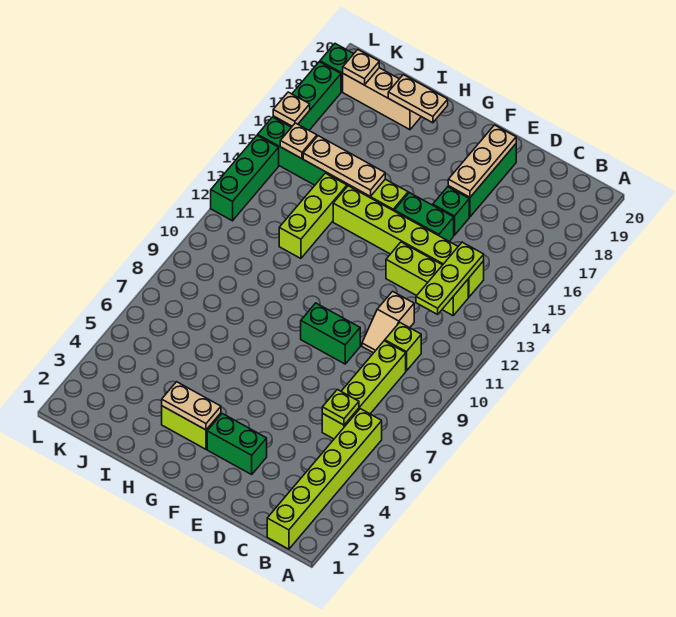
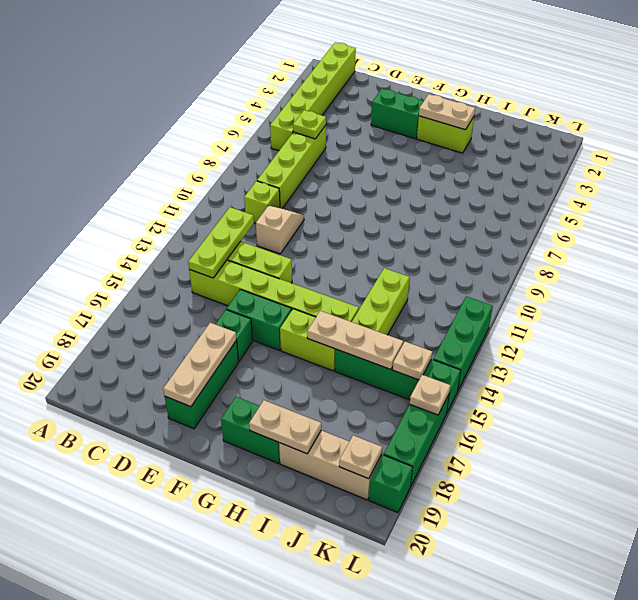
green brick E9:F9 level 1 -> green brick G19:H19 level 1

